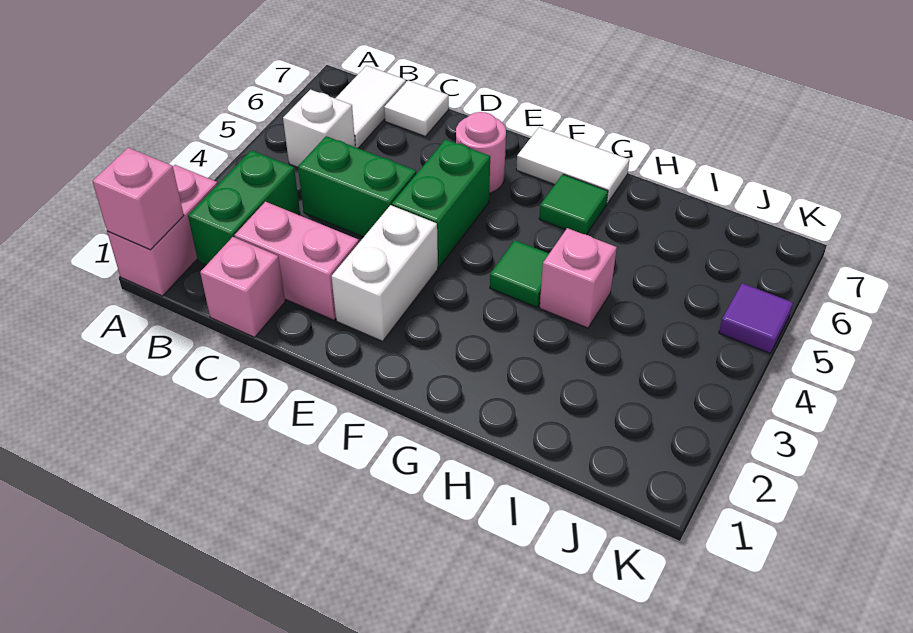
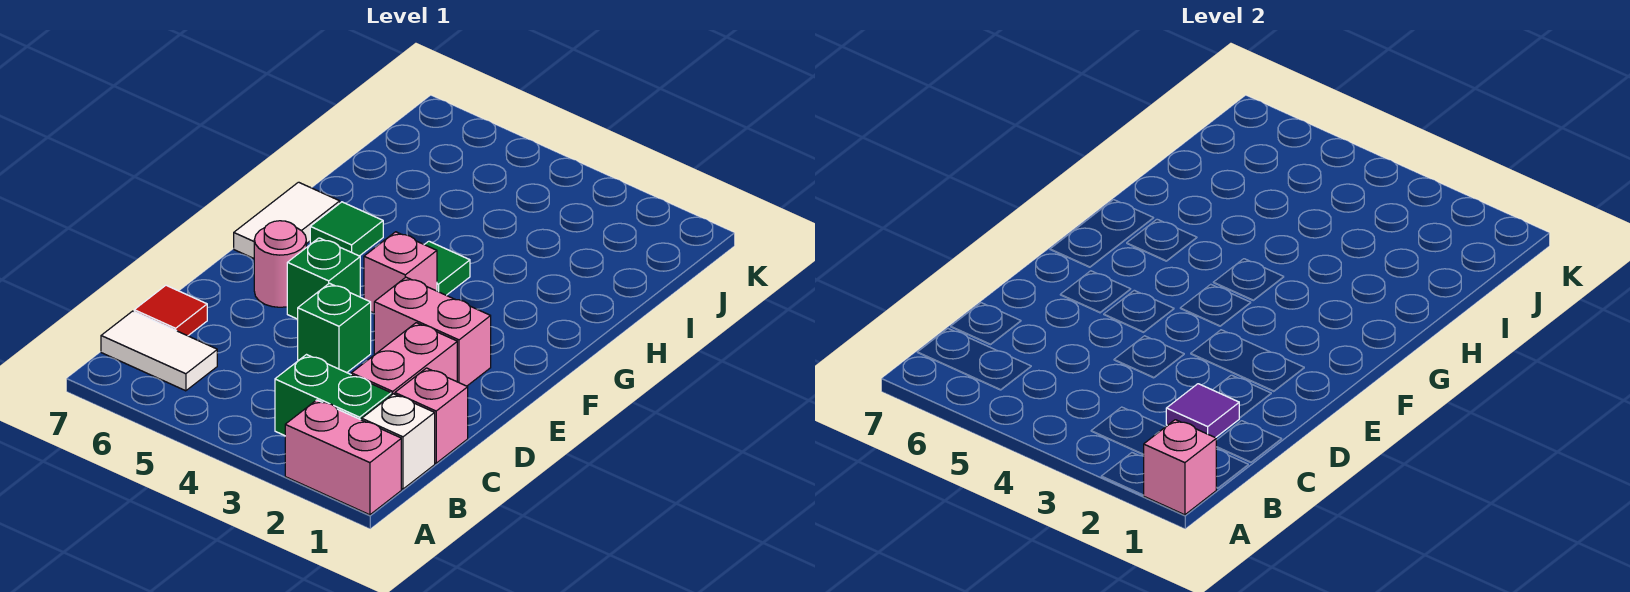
white brick B5 level 1 -> white brick B1 level 1
green brick C4:D4 level 1 -> green brick D4 level 1
white tile C7 level 1 -> red tile C7 level 1
white brick E2:E3 level 1 -> pink brick E2:E3 level 1
green brick E4:E5 level 1 -> green brick E5 level 1
pink brick H4 level 1 -> pink brick F4 level 1
purple tile K5 level 1 -> purple tile C2 level 2

